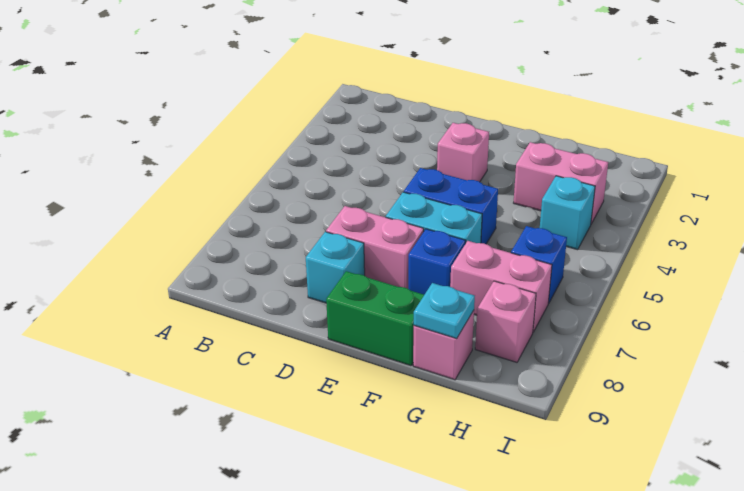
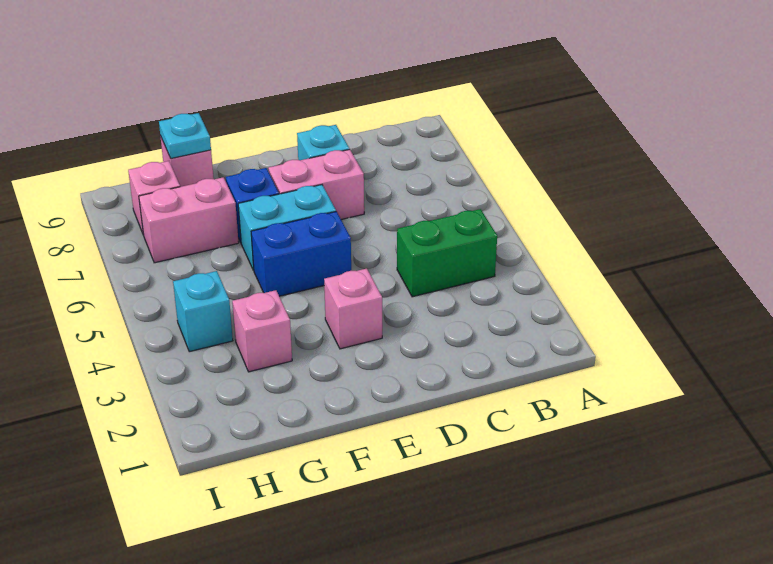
green brick E9:F9 level 1 -> green brick B4:C4 level 1
pink brick G3:H3 level 1 -> pink brick G3 level 1
blue brick H6 level 1 -> none

